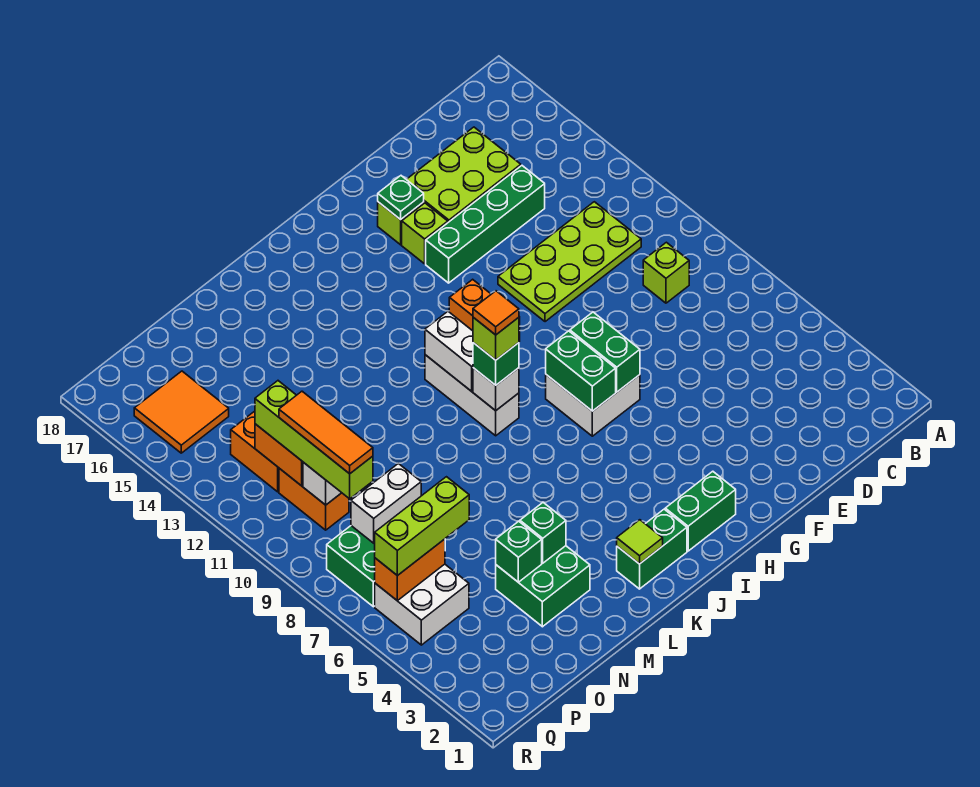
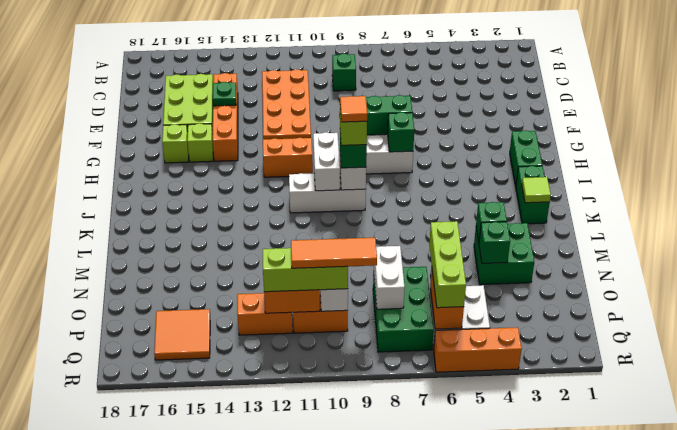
lime brick C9 level 1 -> green brick C9 level 1
lime plate C11:F12 level 1 -> orange plate C11:F12 level 1
green brick D14:G14 level 1 -> orange brick D14:G14 level 1
green plate G16 level 2 -> green plate E14 level 2
green brick H7:H8 level 2 -> green brick H7 level 2
white brick J10:J11 level 2 -> white brick I10:J10 level 2
lime brick P9:P12 level 3 -> lime brick P10:P12 level 3
none -> orange brick R4:R6 level 1

